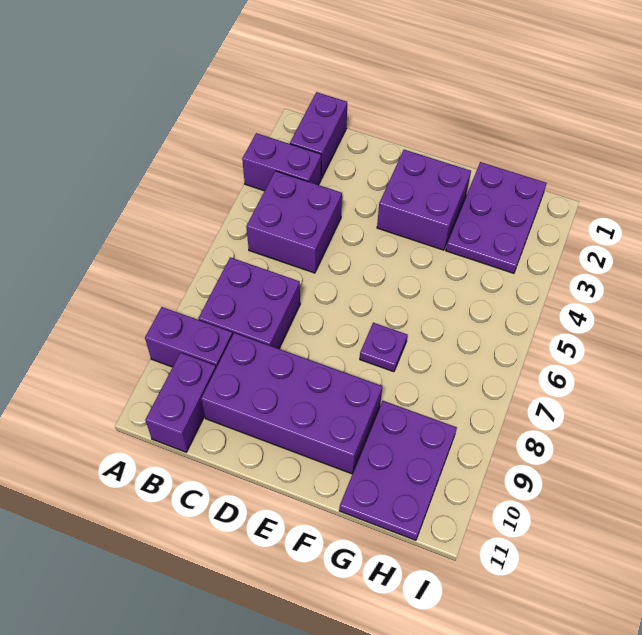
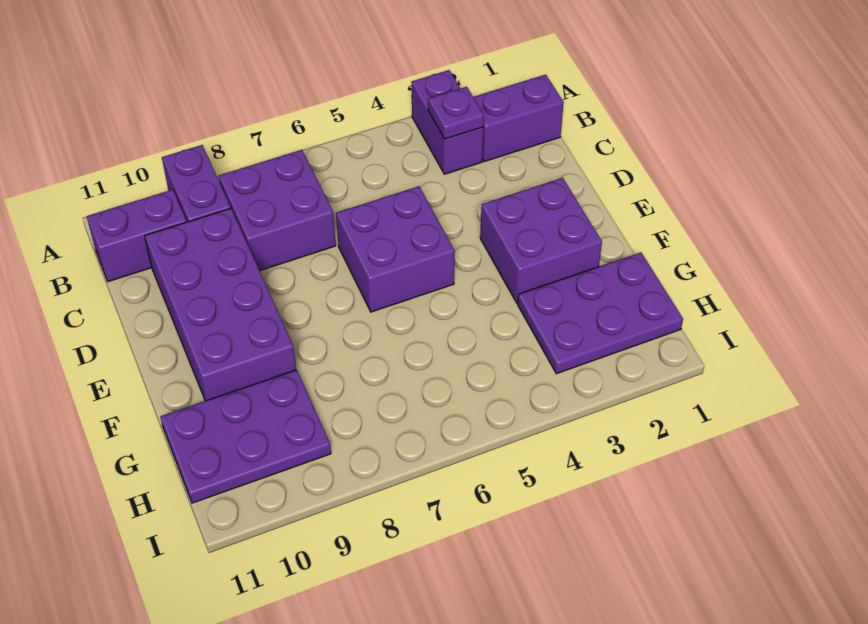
purple brick B4:C5 level 1 -> purple brick D5:E6 level 1
purple plate F7 level 1 -> purple plate B3 level 2

